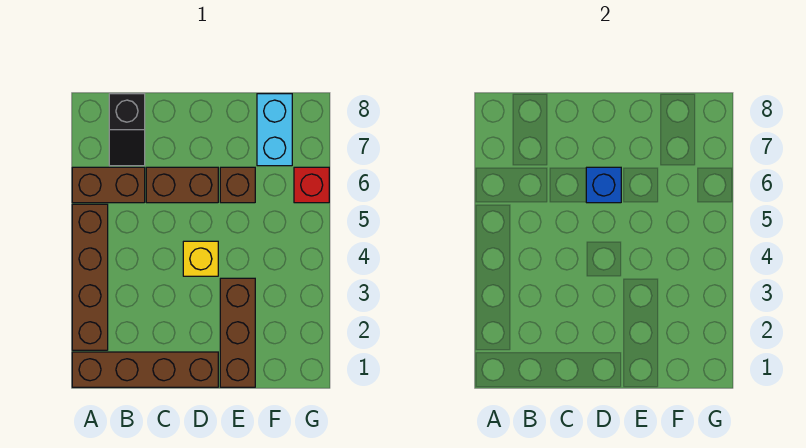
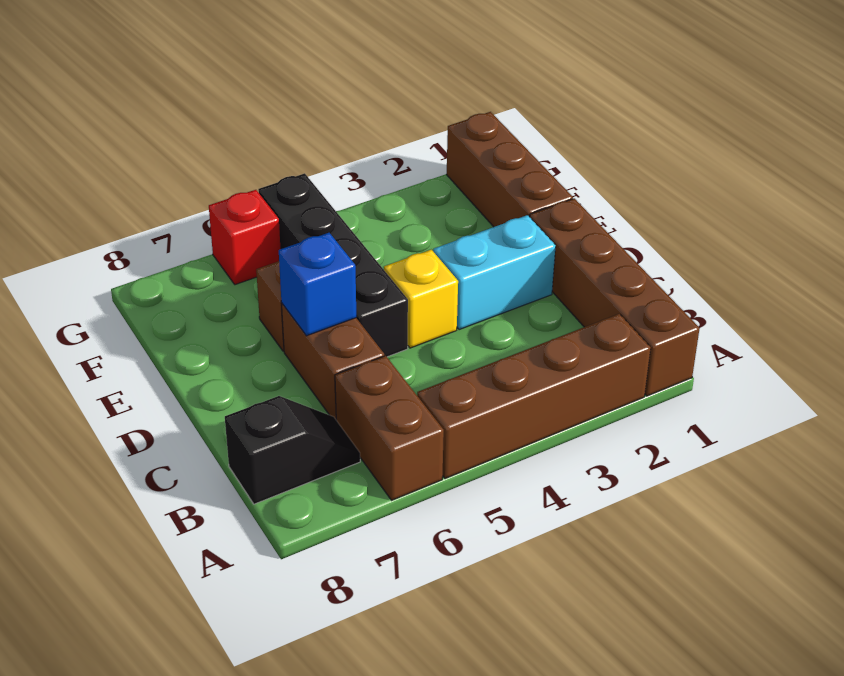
none -> black brick D5:G5 level 1
brown brick E1:E3 level 1 -> brown brick E1:G1 level 1
cyan brick F7:F8 level 1 -> cyan brick D2:D3 level 1

